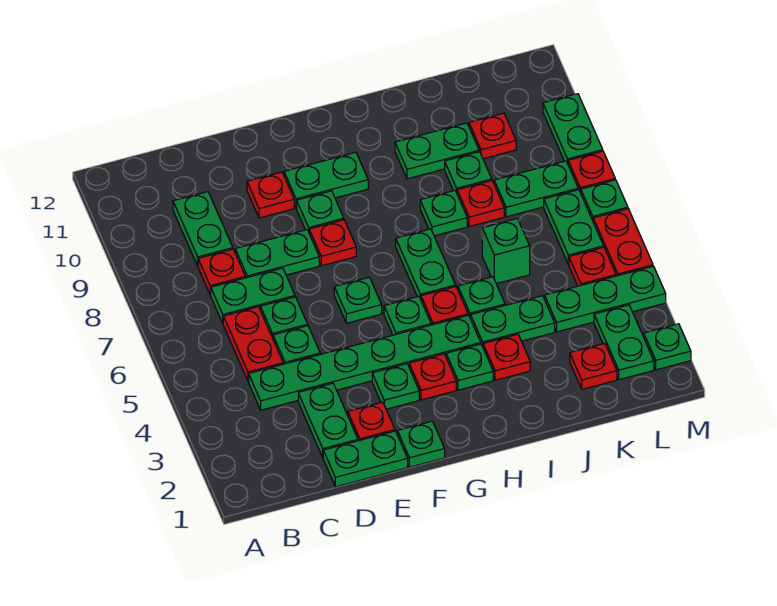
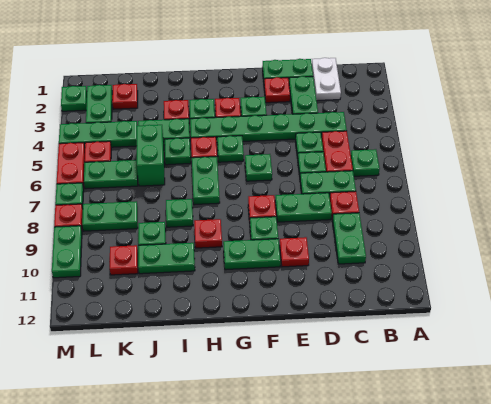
none -> white plate C1:C2 level 1
green plate F1 level 1 -> green plate B6 level 1
green brick J6 level 1 -> green brick J5:J6 level 1
red plate J8 level 1 -> red plate H9 level 1
green plate L6:L7 level 1 -> green plate K6:L6 level 1

